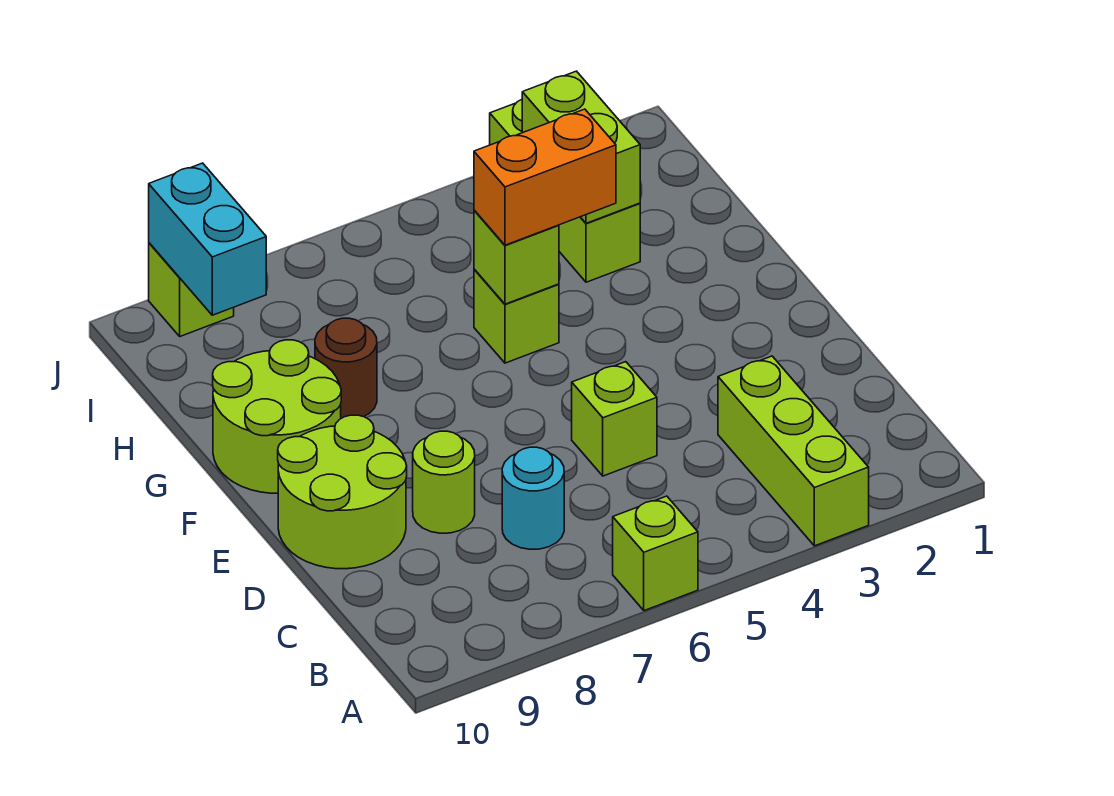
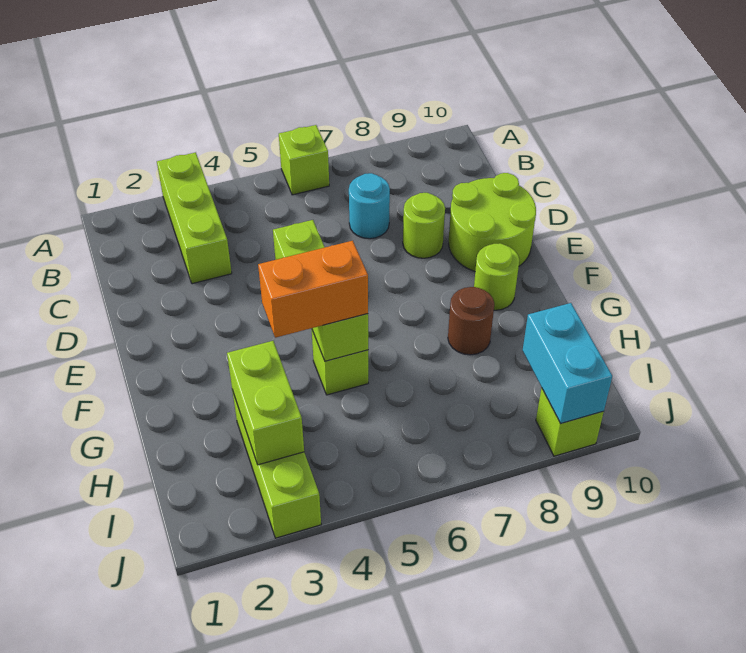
lime round brick F9:G10 level 1 -> lime round brick F9 level 1

